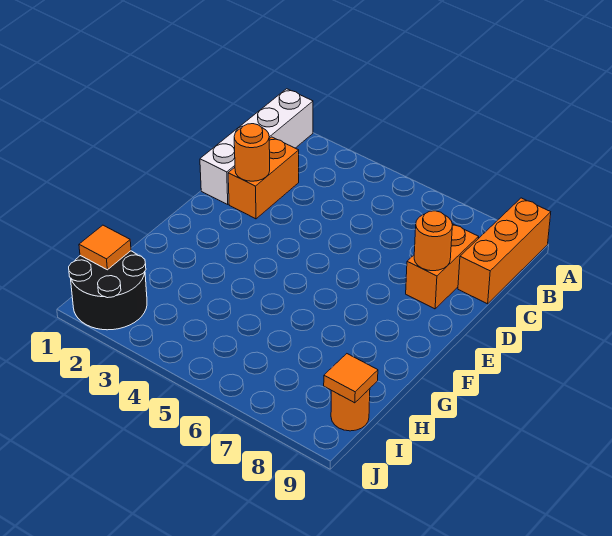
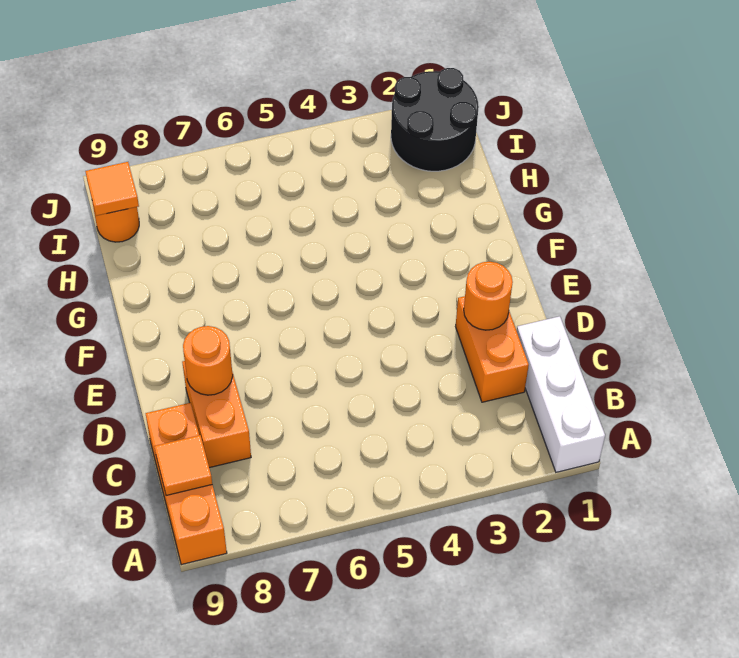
white brick A1:D1 level 1 -> white brick A1:C1 level 1
orange tile I1 level 2 -> orange tile B9 level 2

